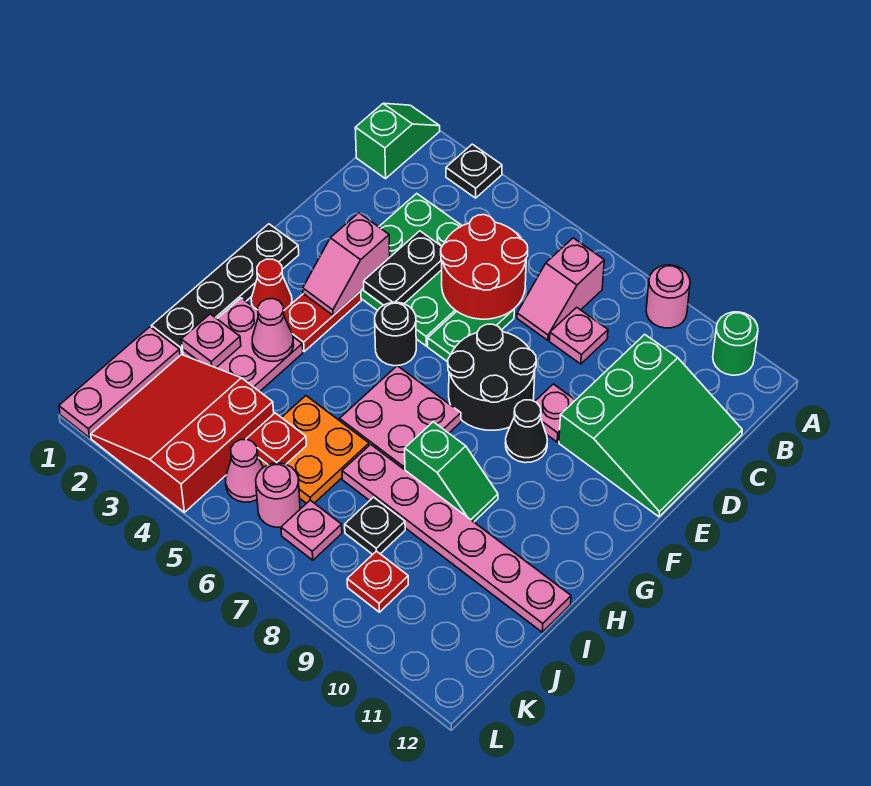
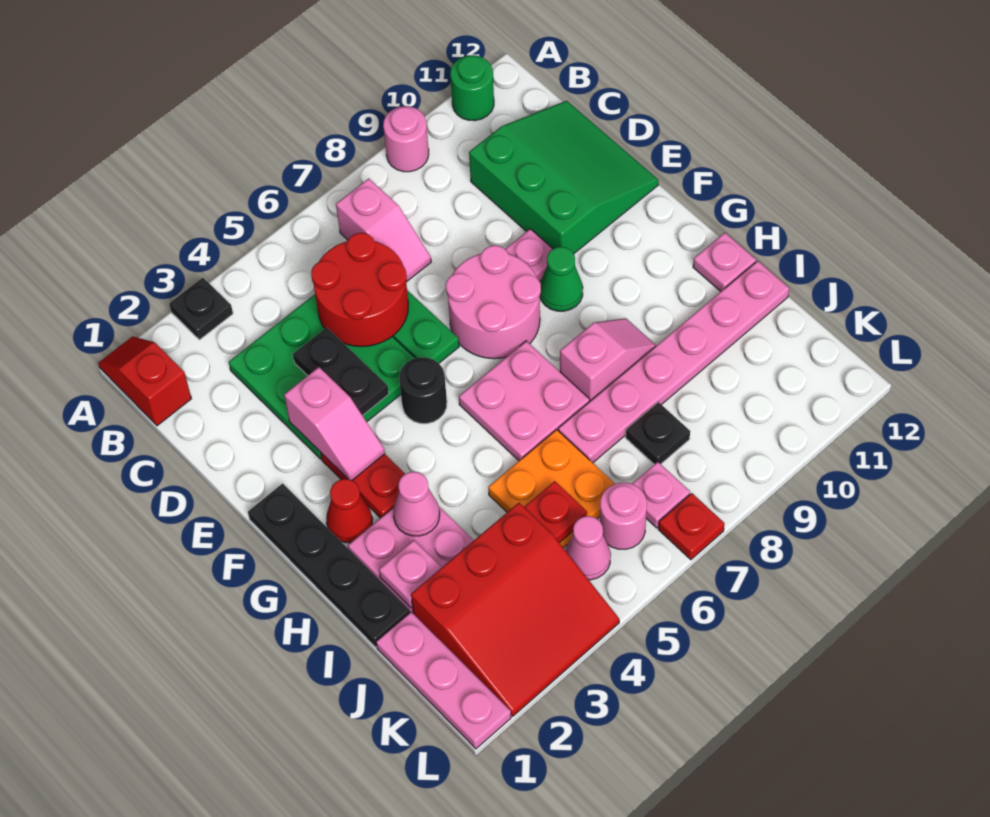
green slope A1:B1 level 1 top B -> red slope A1:B1 level 1 top B
pink plate C8 level 1 -> pink plate H12 level 1
black round brick E7:F8 level 1 -> pink round brick E7:F8 level 1
black cone F9 level 1 -> green cone F9 level 1
green slope H8:H9 level 1 top 8 -> pink slope H8:H9 level 1 top 8
red slope J2:L4 level 1 top 4 -> red slope J2:L4 level 1 top J
red plate K9 level 1 -> red plate L7 level 1

